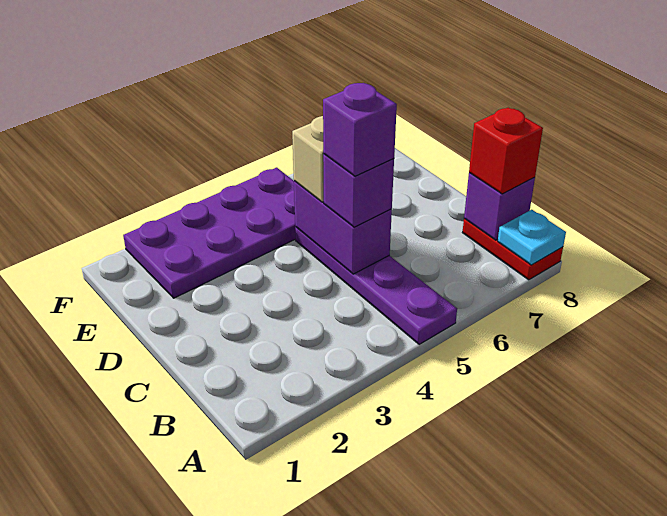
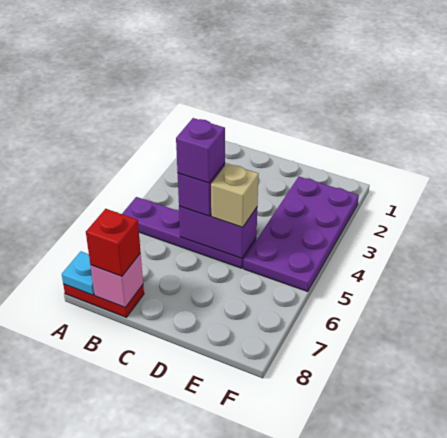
purple brick B8 level 2 -> pink brick B8 level 2

